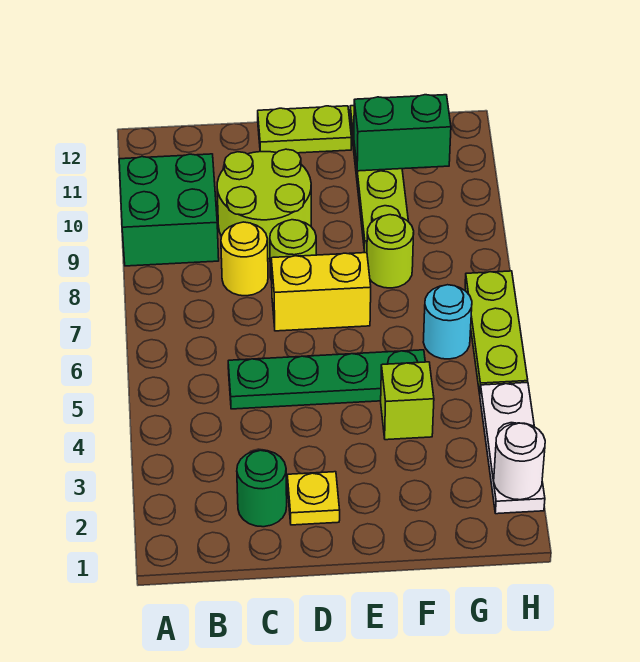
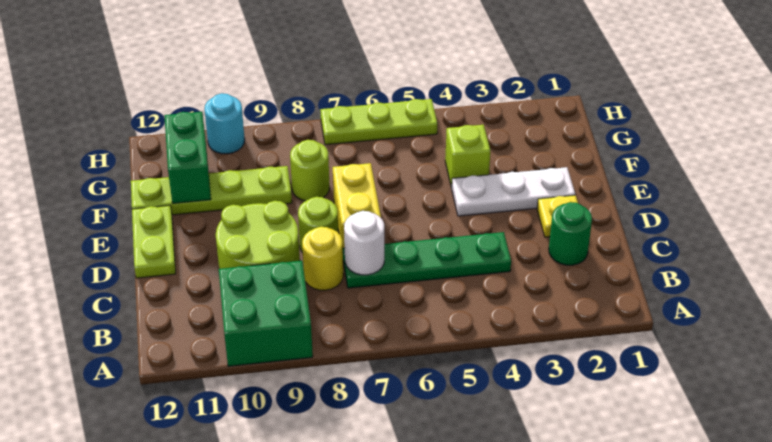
green plate C5:F5 level 1 -> green plate C4:C7 level 1
cyan round brick G6 level 1 -> cyan round brick H10 level 1
white plate H2:H4 level 1 -> white plate E2:E4 level 1
white round brick H2 level 2 -> white round brick C7 level 2

